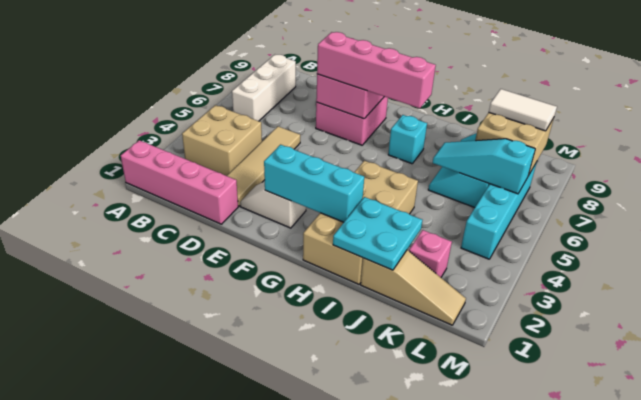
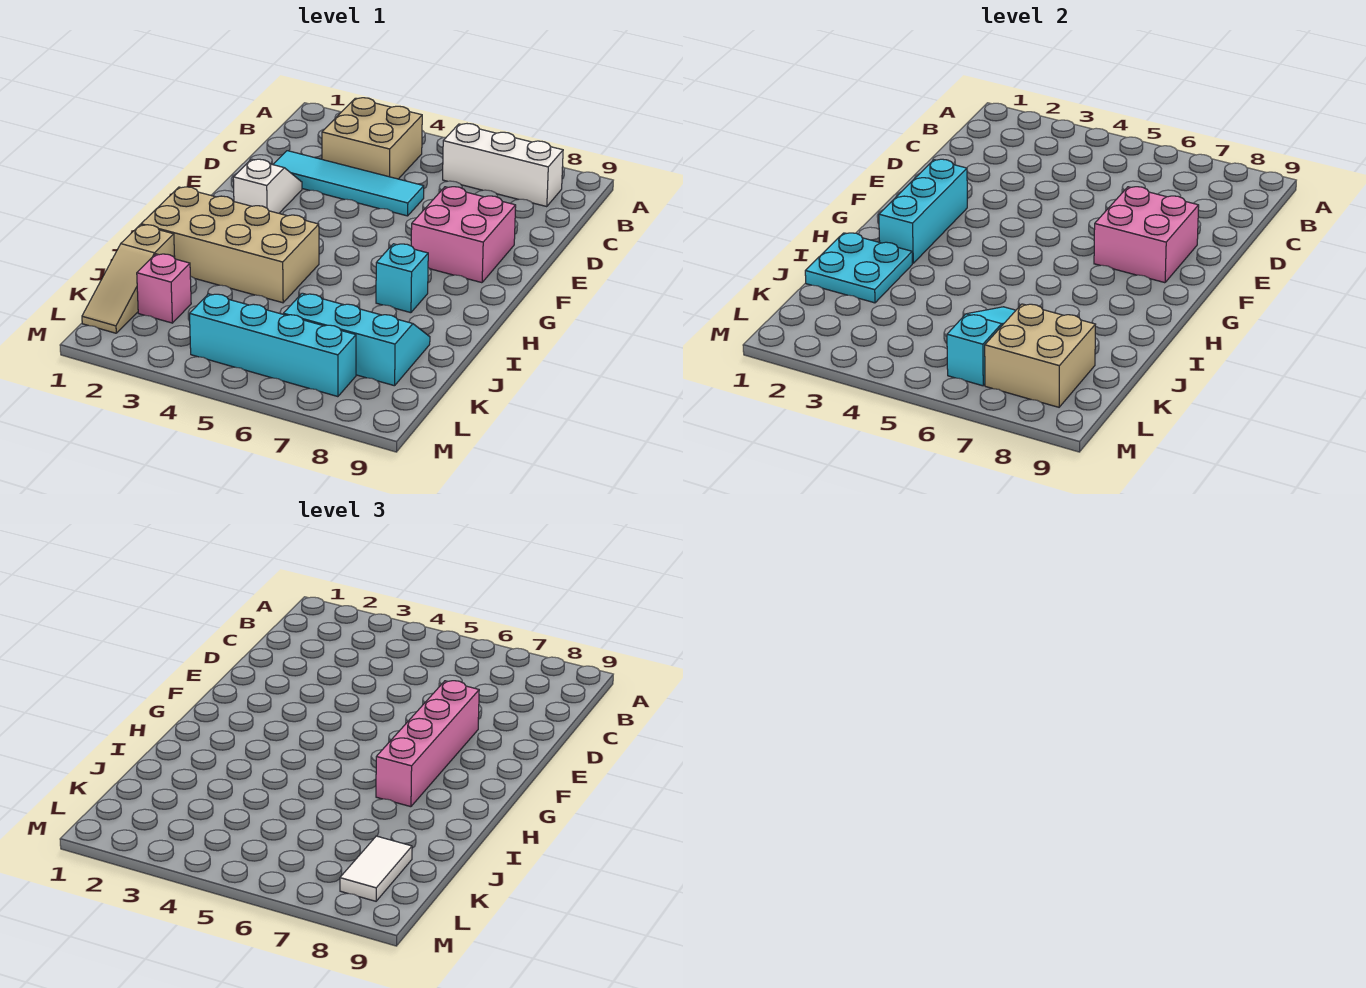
pink brick A1:D1 level 1 -> none
tan tile D2:D5 level 1 -> cyan tile D2:D5 level 1

